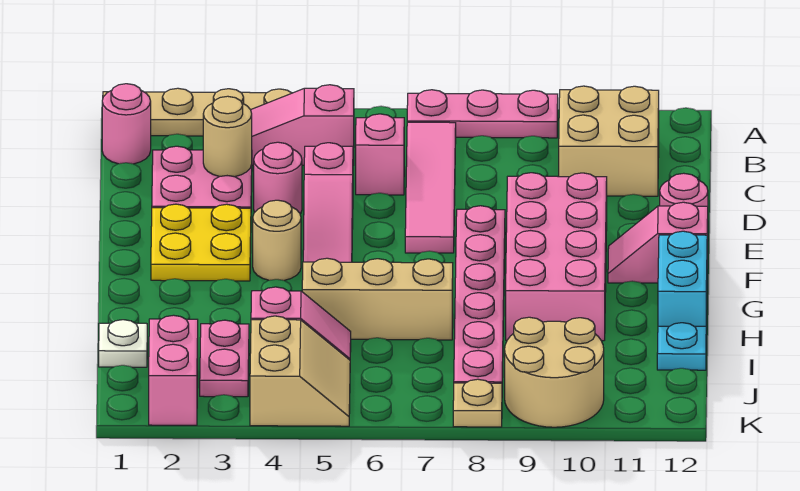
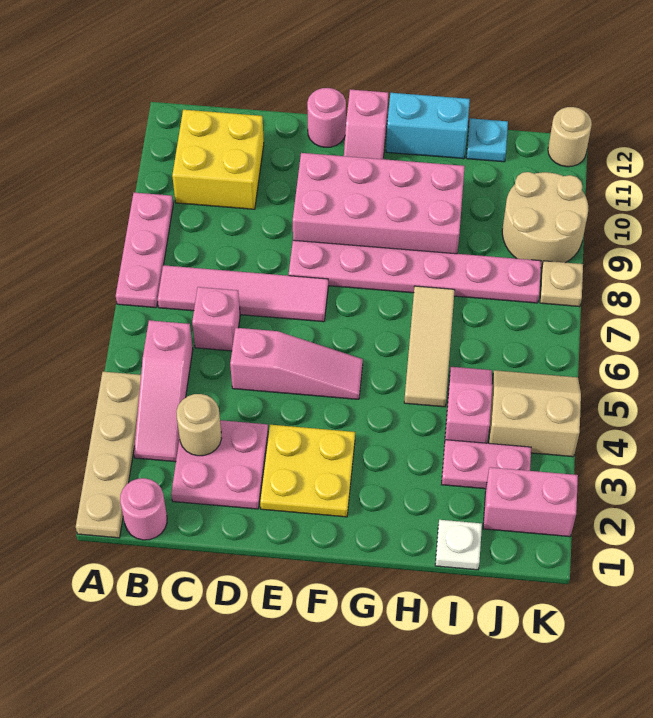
tan brick B10:C11 level 1 -> yellow brick B10:C11 level 1
pink round brick D4 level 1 -> none
tan round brick F4 level 1 -> tan round brick K12 level 1
tan brick H5:H7 level 1 -> tan tile H5:H7 level 1

